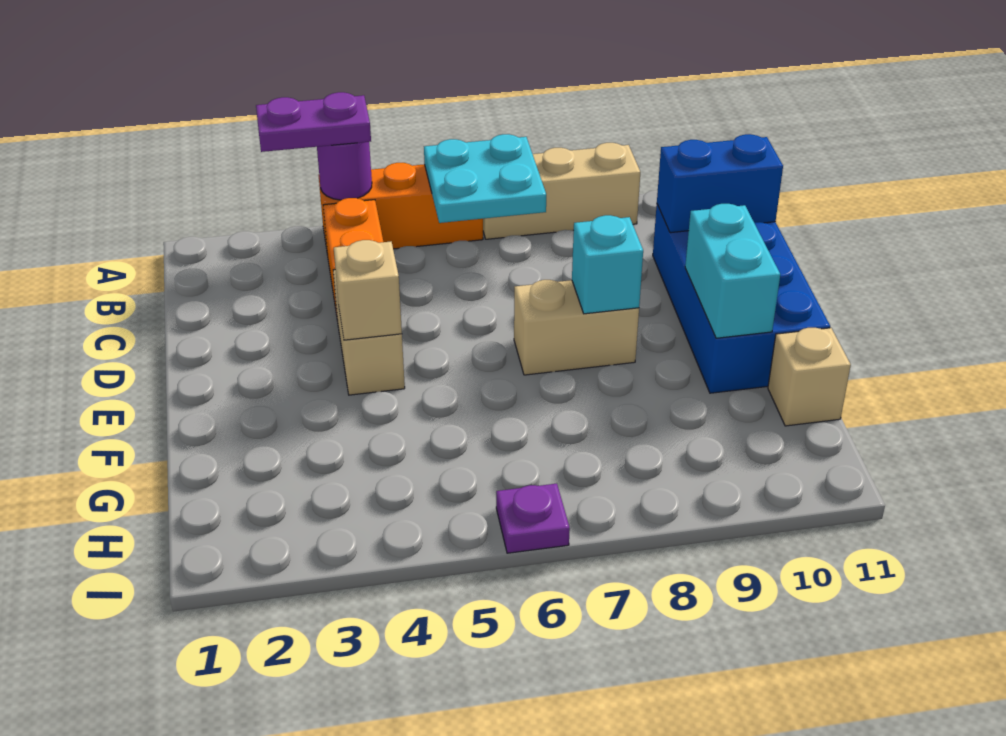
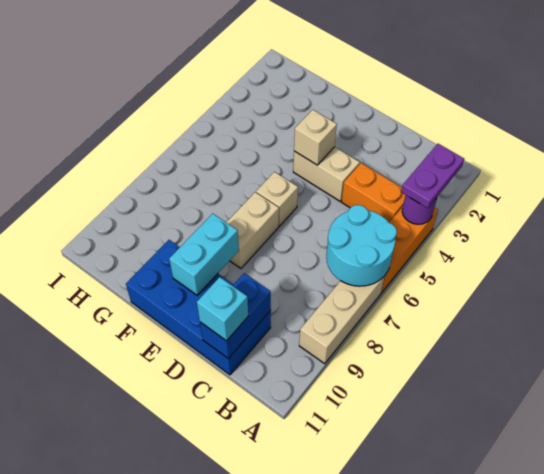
cyan plate A6:B7 level 2 -> cyan round brick A6:B7 level 2
cyan brick E8 level 2 -> cyan brick C11 level 3
cyan brick E10:F10 level 2 -> cyan brick E9:E10 level 2
tan brick G11 level 1 -> tan brick E6 level 1
purple plate I6 level 1 -> none

